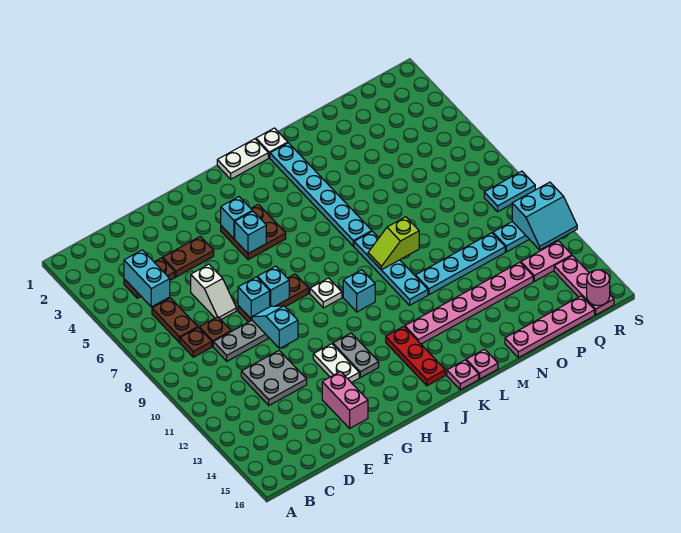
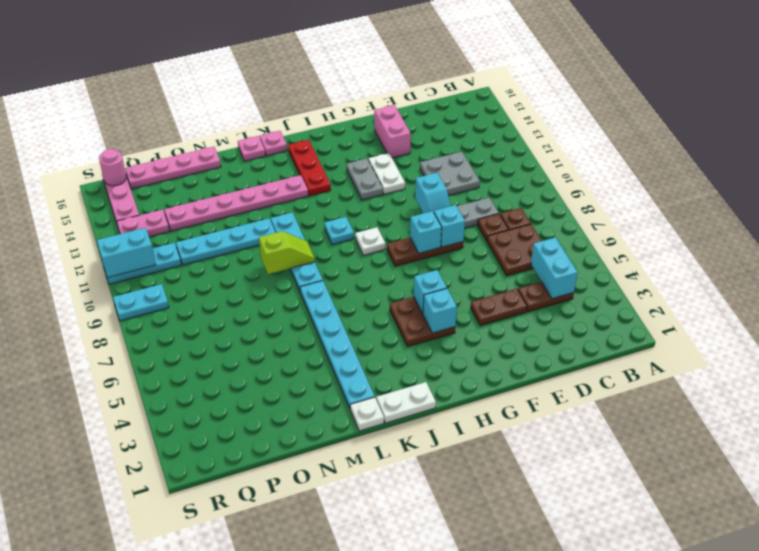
brown plate C6:C7 level 1 -> brown plate C6:D7 level 1
white slope E6:E7 level 1 top 6 -> none
cyan brick J10 level 1 -> cyan plate J10 level 1

